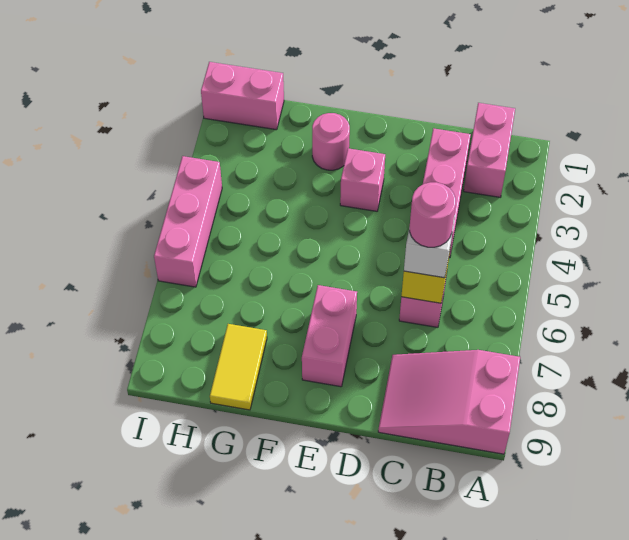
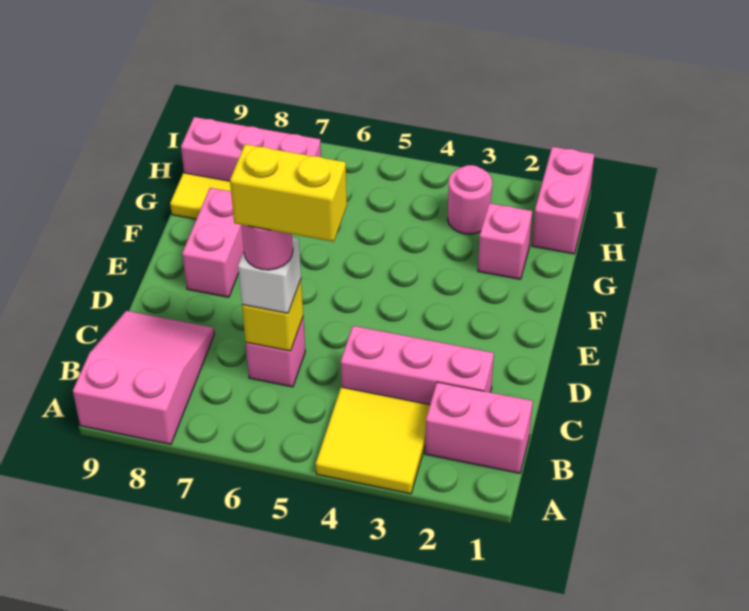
none -> yellow tile A3:B4 level 1
none -> yellow brick C5:C6 level 5
pink brick E3 level 1 -> pink brick G2 level 1
pink brick E7:E8 level 1 -> pink brick E8:F8 level 1
pink round brick F2 level 1 -> pink round brick H3 level 1
pink brick I4:I6 level 1 -> pink brick H7:H9 level 1

